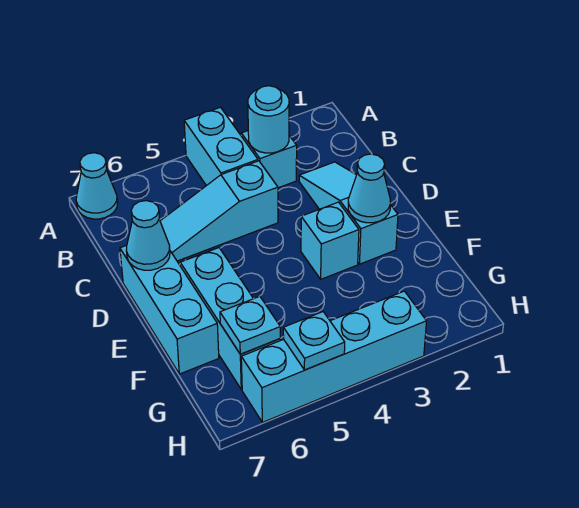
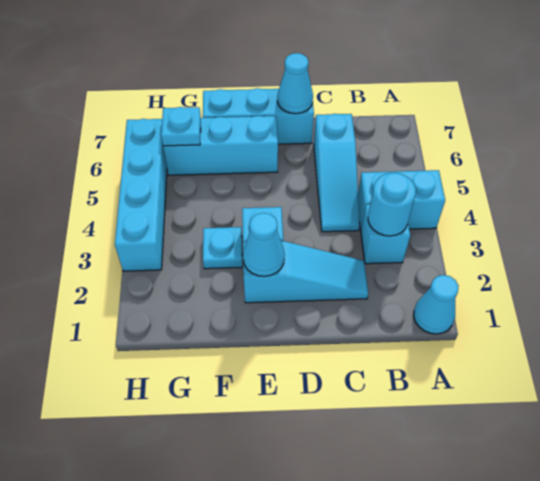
cyan cone A7 level 1 -> cyan cone A1 level 1
cyan slope C4:C6 level 1 top 4 -> cyan slope C4:C6 level 1 top 6
cyan plate H5 level 2 -> cyan plate F3 level 1

